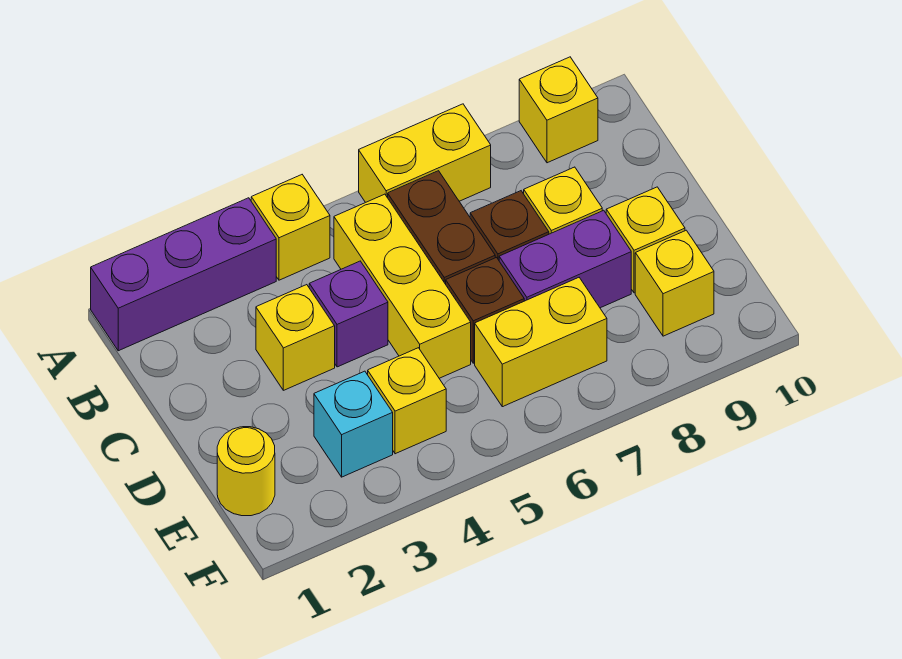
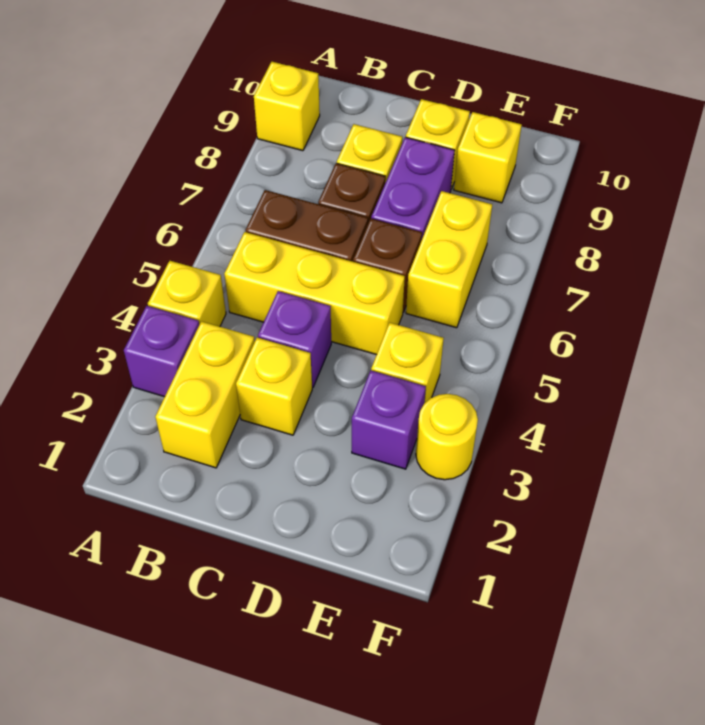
purple brick A1:A3 level 1 -> purple brick A3 level 1
yellow brick A6:A7 level 1 -> yellow brick B2:B3 level 1
yellow round brick E1 level 1 -> yellow round brick F3 level 1
cyan brick E3 level 1 -> purple brick E3 level 1

